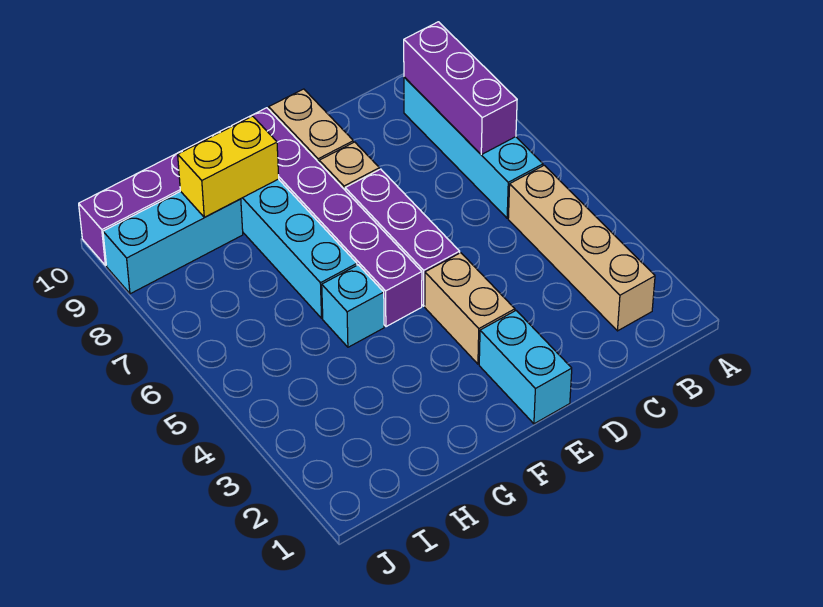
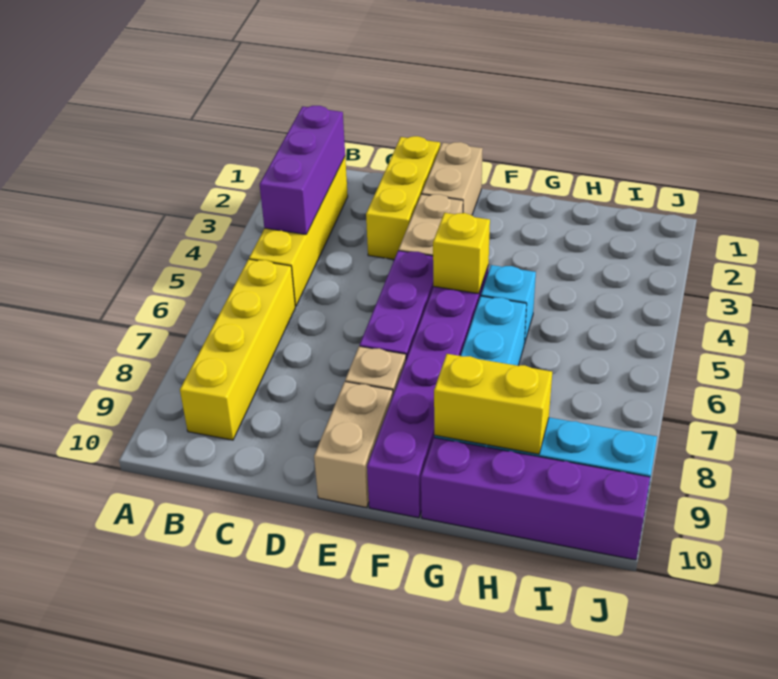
tan brick B2:B5 level 1 -> yellow brick B2:B5 level 1
cyan brick B6:B9 level 1 -> yellow brick B6:B9 level 1
purple brick B7:B9 level 2 -> purple brick B2:B4 level 2
none -> yellow brick D1:D3 level 1
cyan brick E1:E2 level 1 -> tan brick E1:E2 level 1
none -> yellow brick F5 level 2

